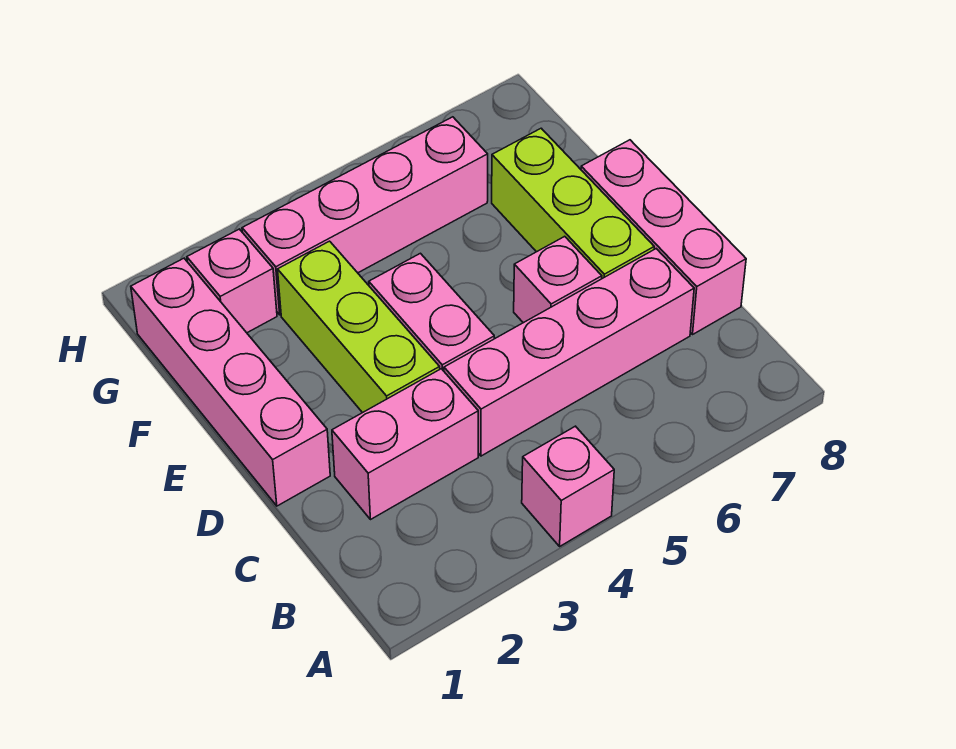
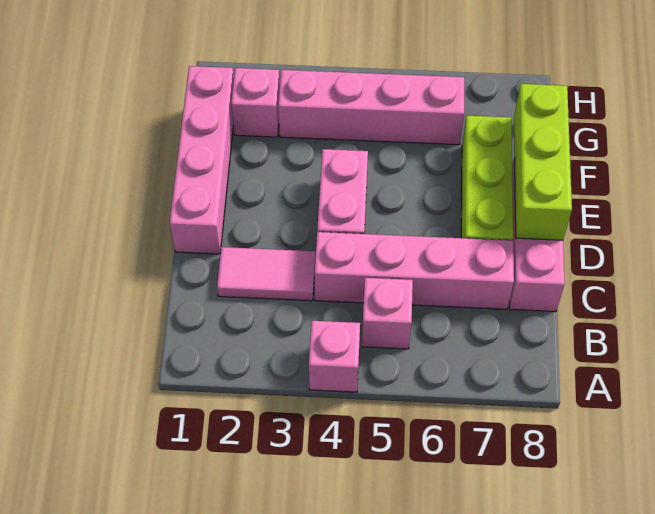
pink brick C2:C3 level 1 -> pink tile C2:C3 level 1
lime brick D3:F3 level 1 -> lime brick D8:F8 level 2
pink brick D6 level 1 -> pink brick B5 level 1

